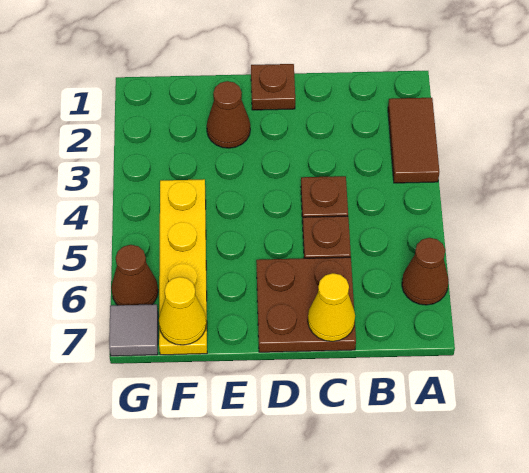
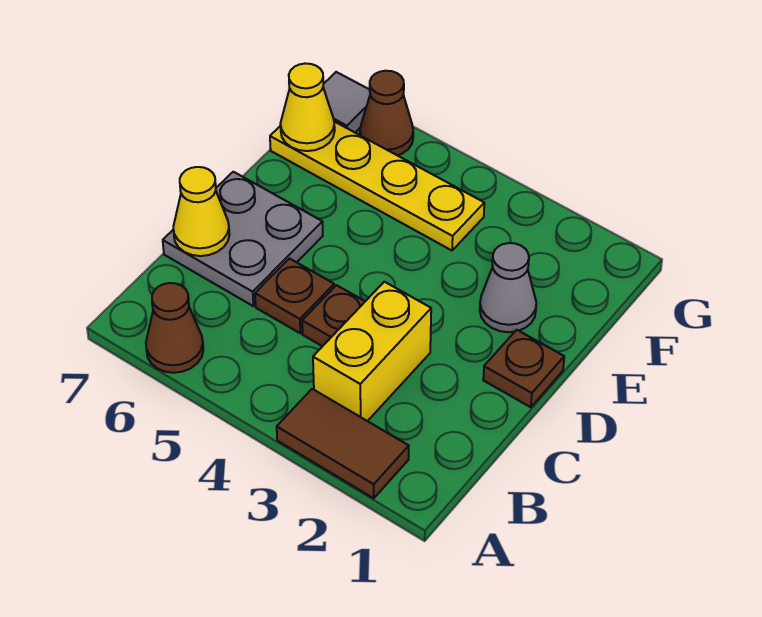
none -> yellow brick B3:C3 level 1
brown plate C6:D7 level 1 -> grey plate C6:D7 level 1
brown cone E2 level 1 -> grey cone E2 level 1

